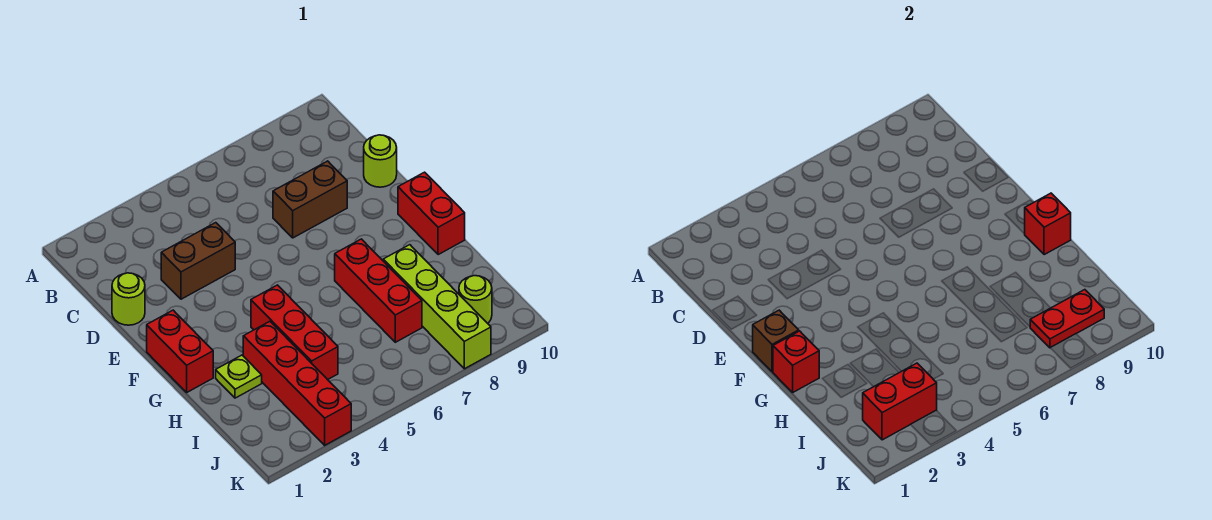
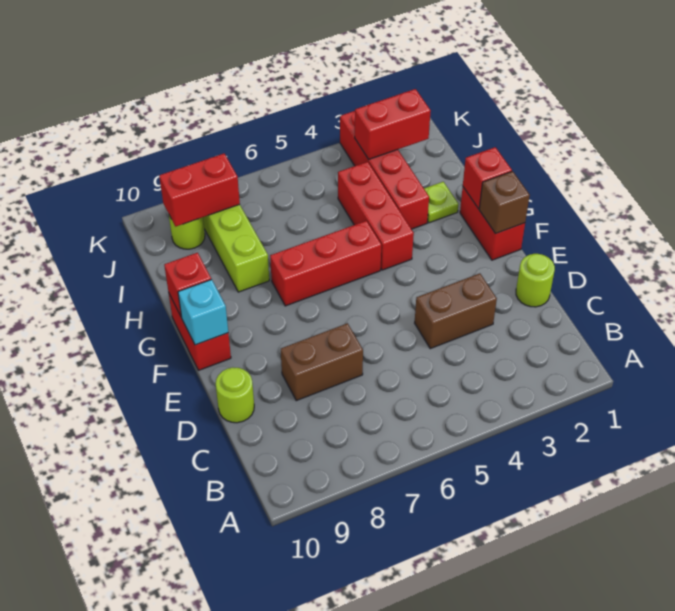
none -> cyan brick F10 level 2
red brick G7:I7 level 1 -> red brick G5:G7 level 1
red plate J8:J9 level 2 -> red brick J8:J9 level 2

